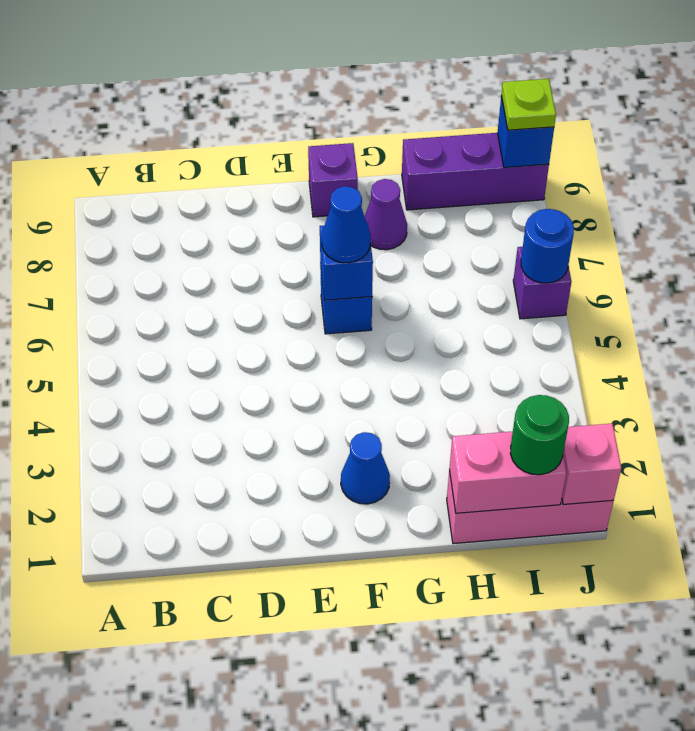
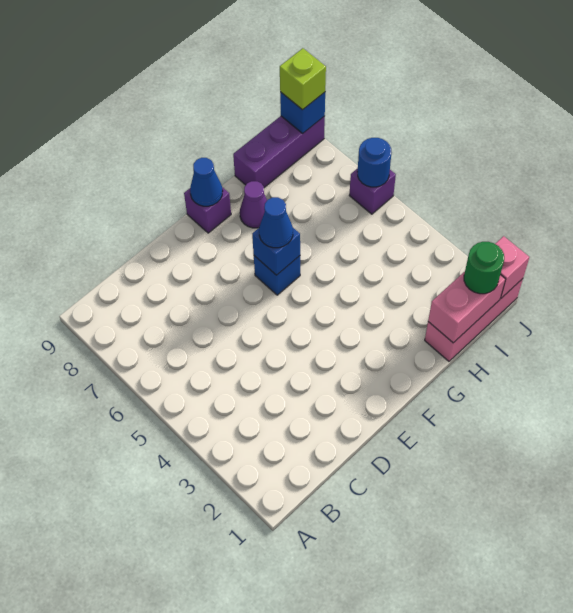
blue cone F2 level 1 -> blue cone F9 level 2
lime plate J9 level 3 -> lime brick J9 level 3

